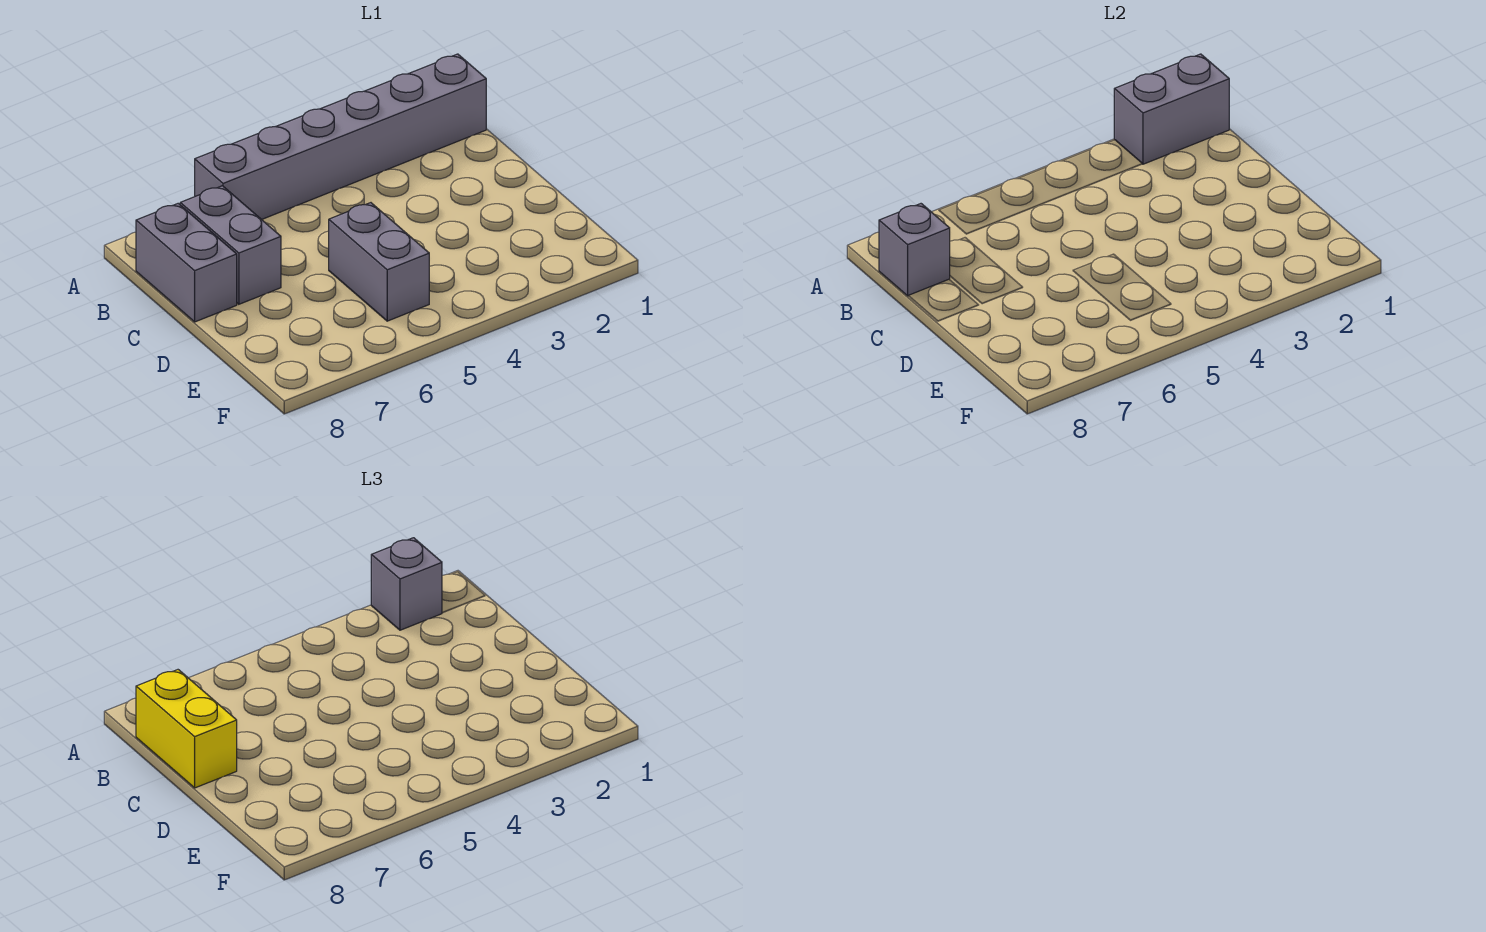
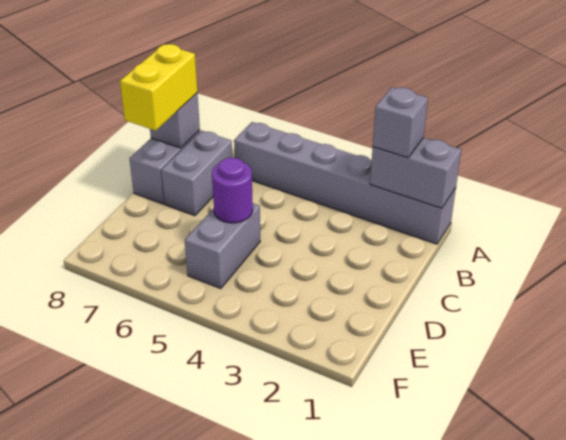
none -> purple round brick D5 level 2

